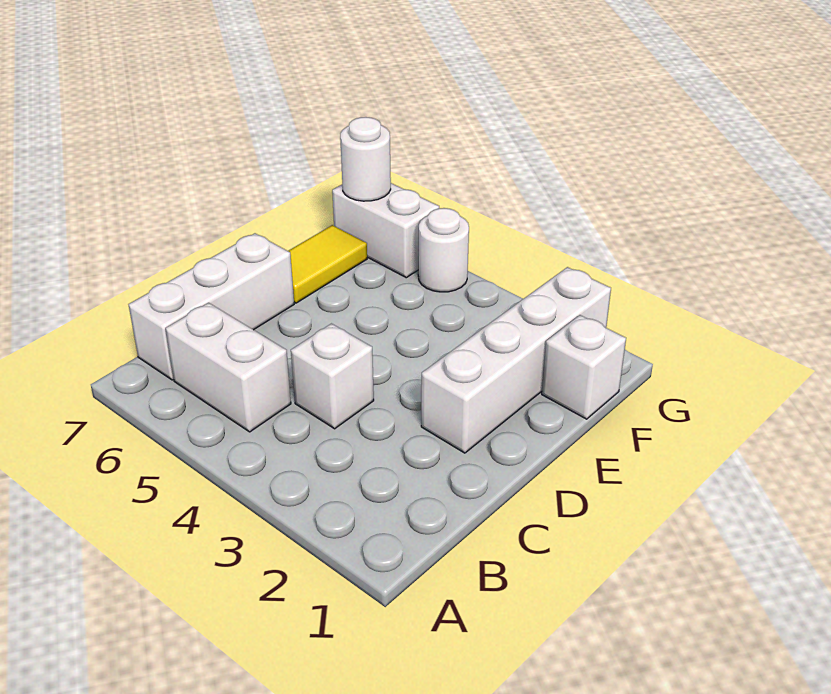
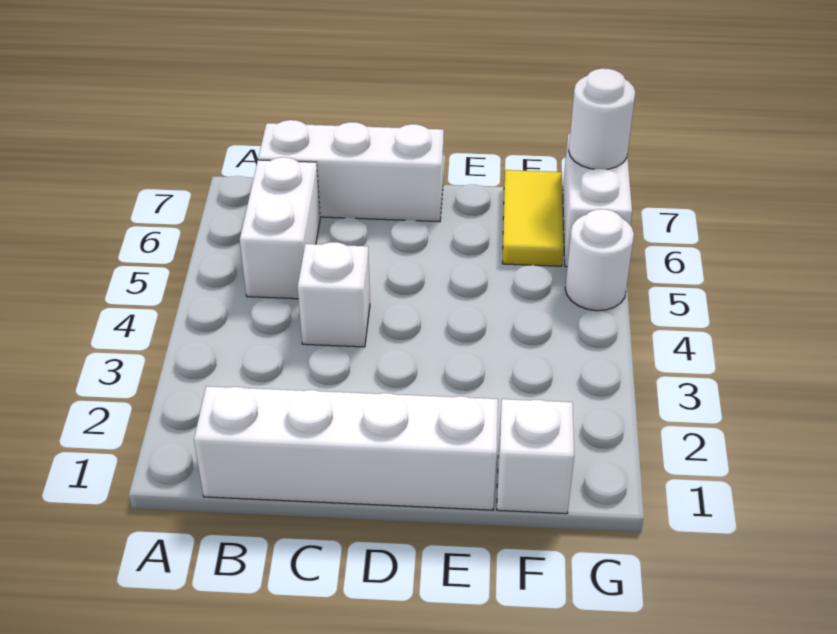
white brick D2:G2 level 1 -> white brick B1:E1 level 1
yellow tile E7:F7 level 1 -> yellow tile F6:F7 level 1

